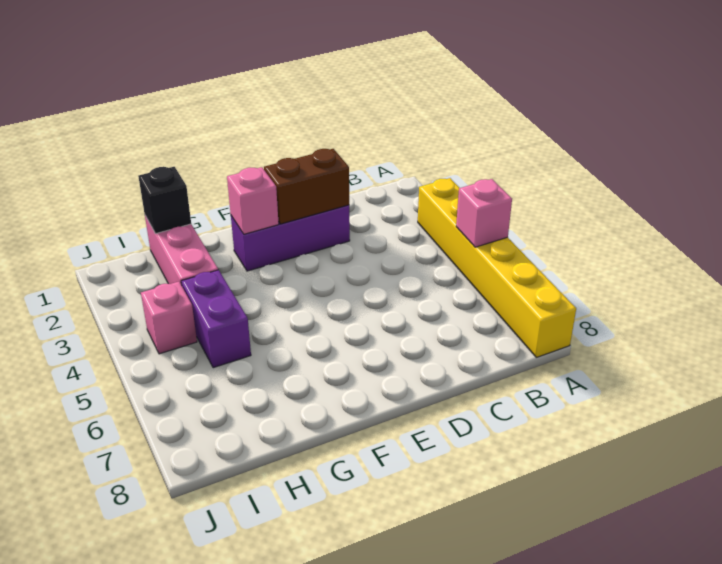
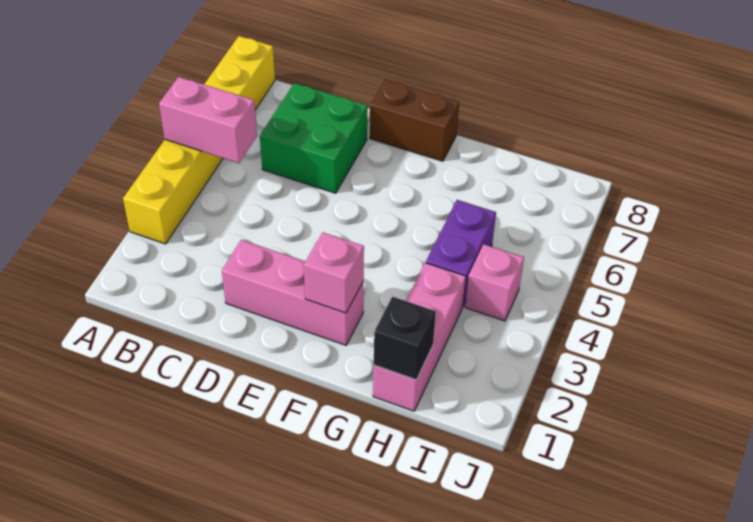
pink brick A5 level 2 -> pink brick A5:B5 level 2
none -> green brick C6:D7 level 1
purple brick D2:F2 level 1 -> pink brick D2:F2 level 1
brown brick D2:E2 level 2 -> brown brick E8:F8 level 1

